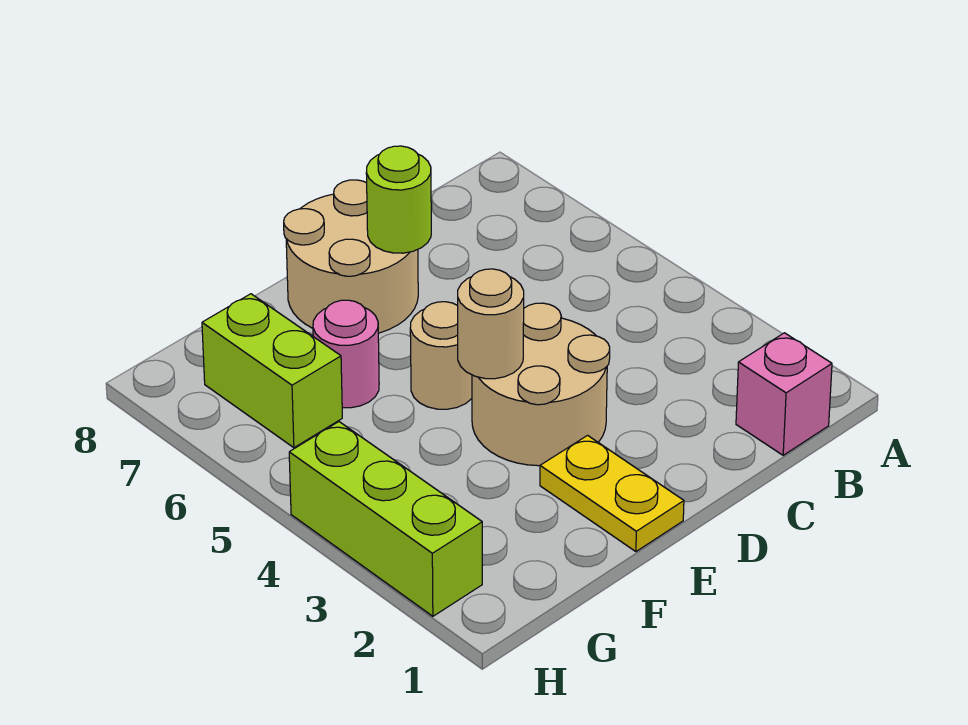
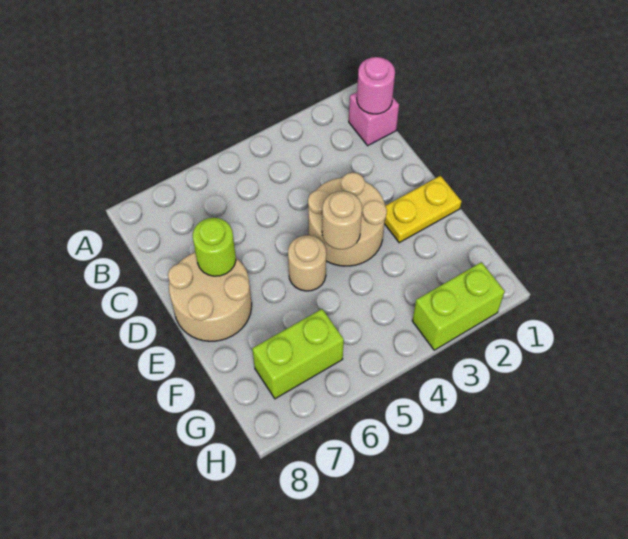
pink round brick F6 level 1 -> pink round brick B1 level 2
lime brick H2:H4 level 1 -> lime brick H2:H3 level 1

